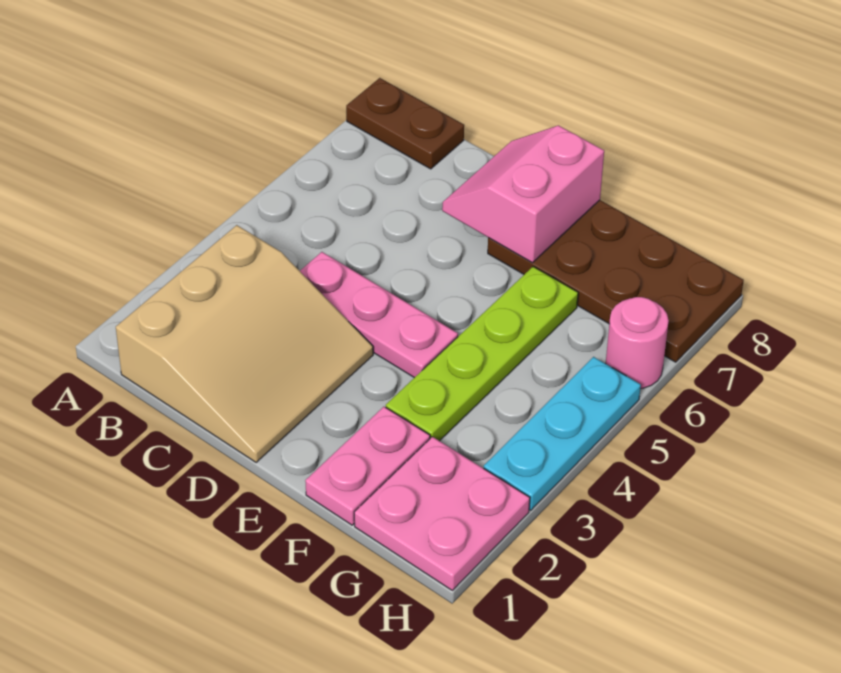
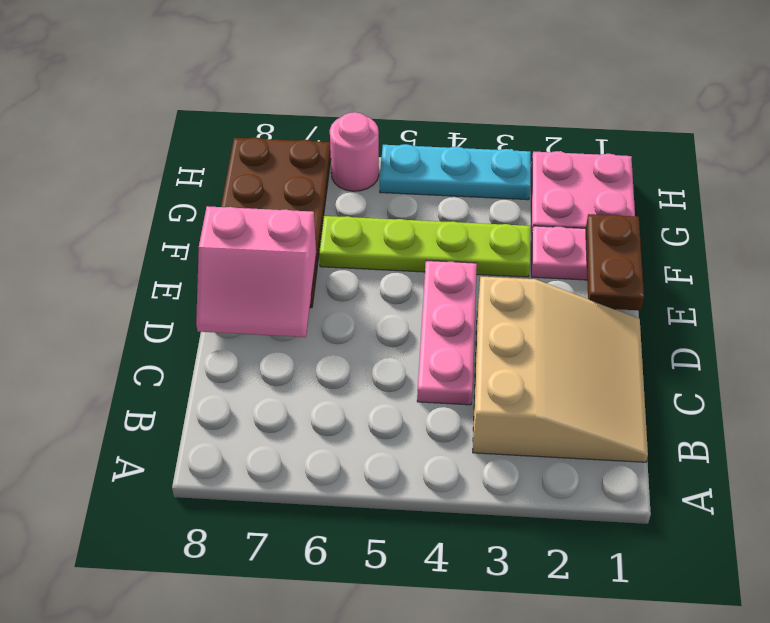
brown plate A8:B8 level 1 -> brown plate E1:F1 level 2
tan slope B1:D3 level 1 top B -> tan slope B1:D3 level 1 top 3

